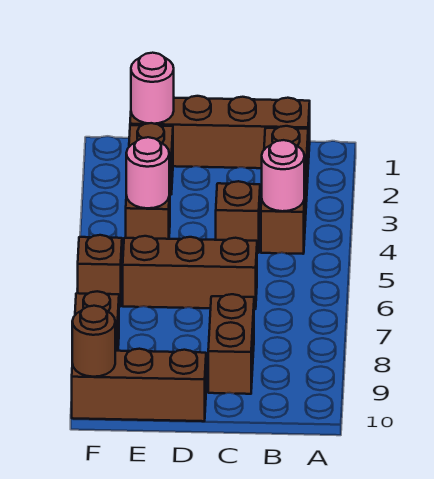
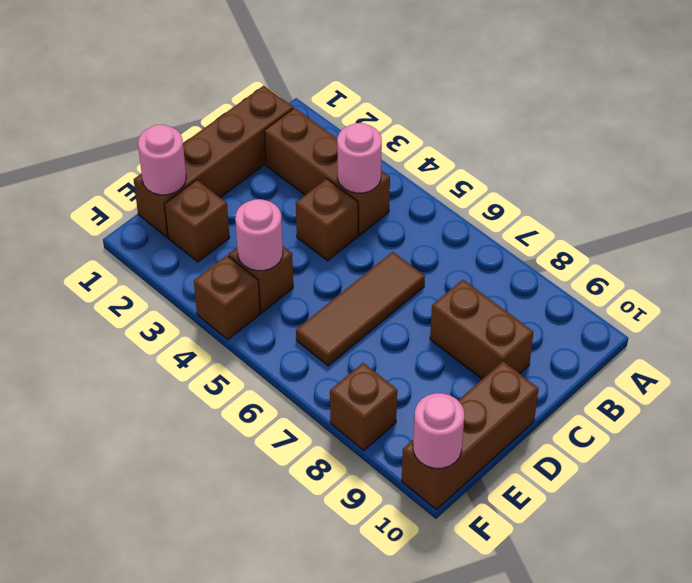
brown brick C6:E6 level 1 -> brown tile C6:E6 level 1
brown brick F6 level 1 -> brown brick F4 level 1
brown round brick F10 level 2 -> pink round brick F10 level 2

